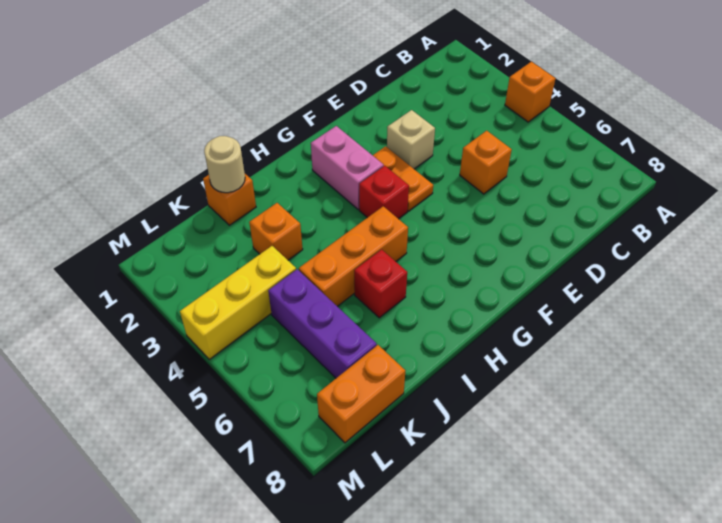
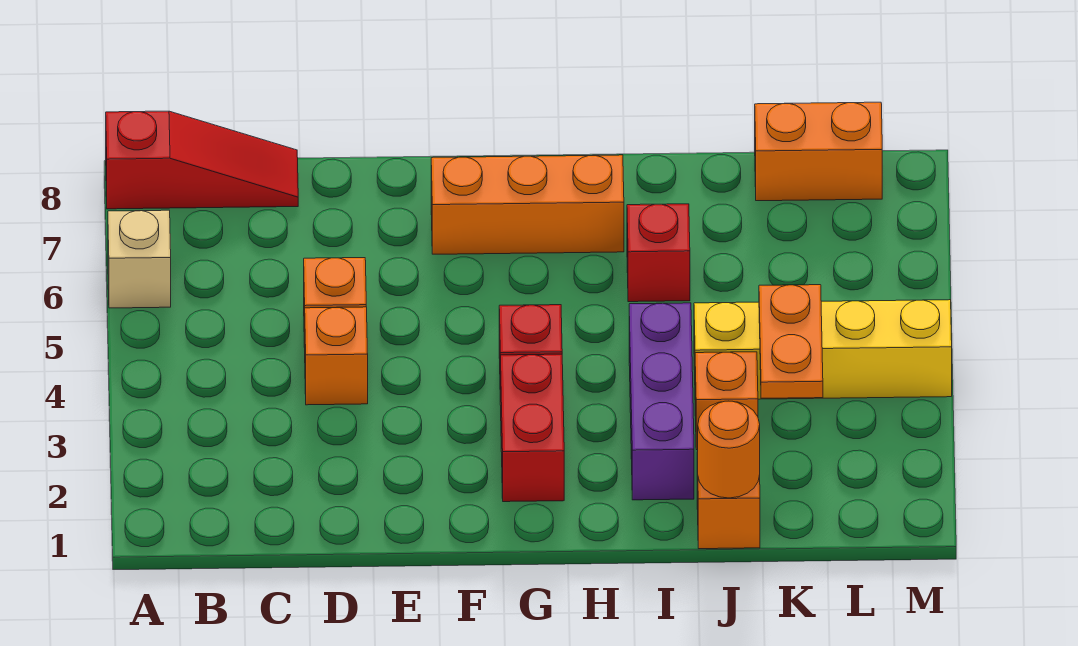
orange brick A4 level 1 -> orange brick D4 level 1
none -> red slope A8:C8 level 1 top A
tan brick E3 level 1 -> tan brick A6 level 1
orange plate F3:F4 level 1 -> orange plate K3:K4 level 2
pink brick G2:G3 level 1 -> red brick G2:G3 level 1
orange brick H5:J5 level 1 -> orange brick F7:H7 level 1
tan round brick J1 level 2 -> orange round brick J1 level 2
yellow brick K4:M4 level 1 -> yellow brick J4:M4 level 1
purple brick K5:K7 level 1 -> purple brick I2:I4 level 1

